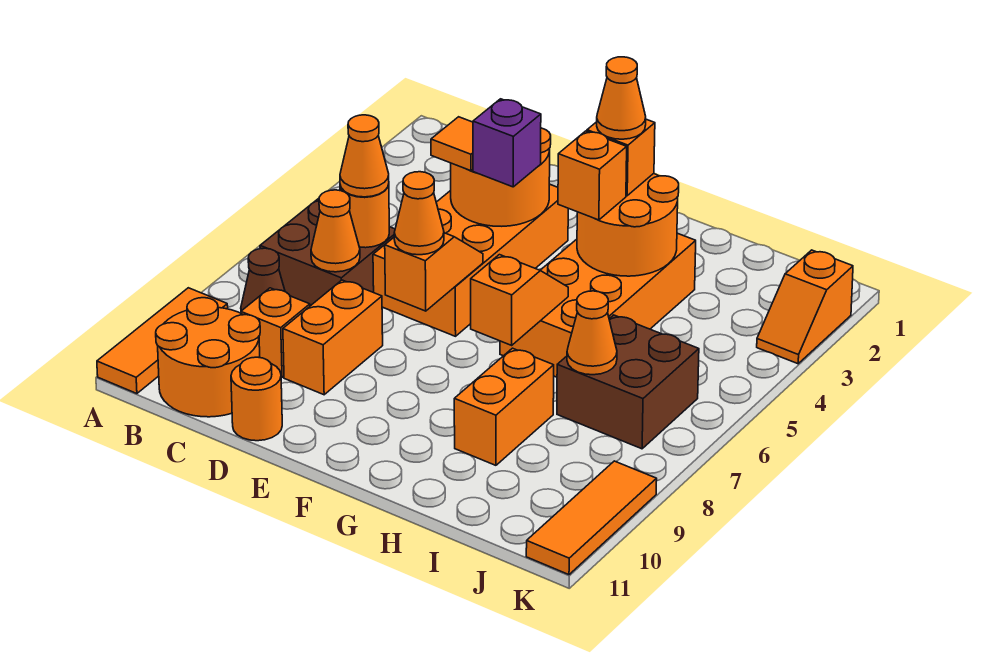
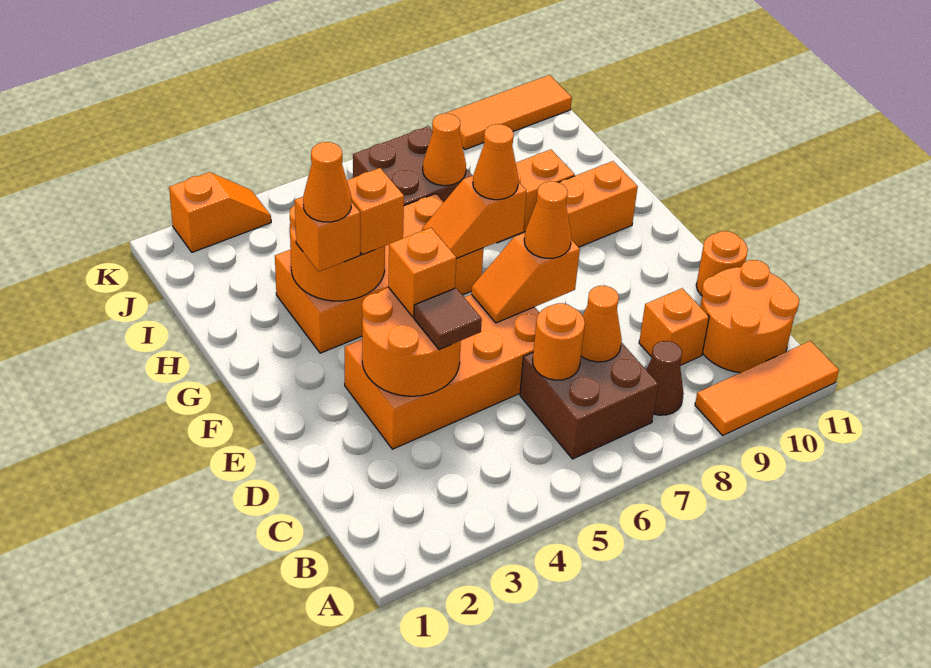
orange cone C6 level 3 -> orange cone G7 level 3
orange tile D4 level 3 -> brown tile D4 level 3
orange brick D8:D9 level 1 -> orange brick G9:G10 level 1
purple brick E4 level 3 -> orange brick E4 level 3

